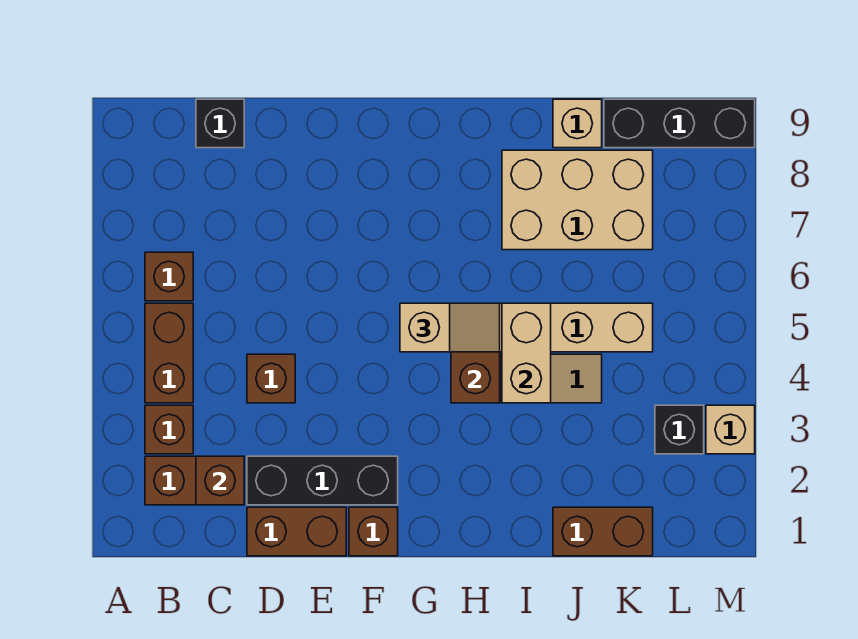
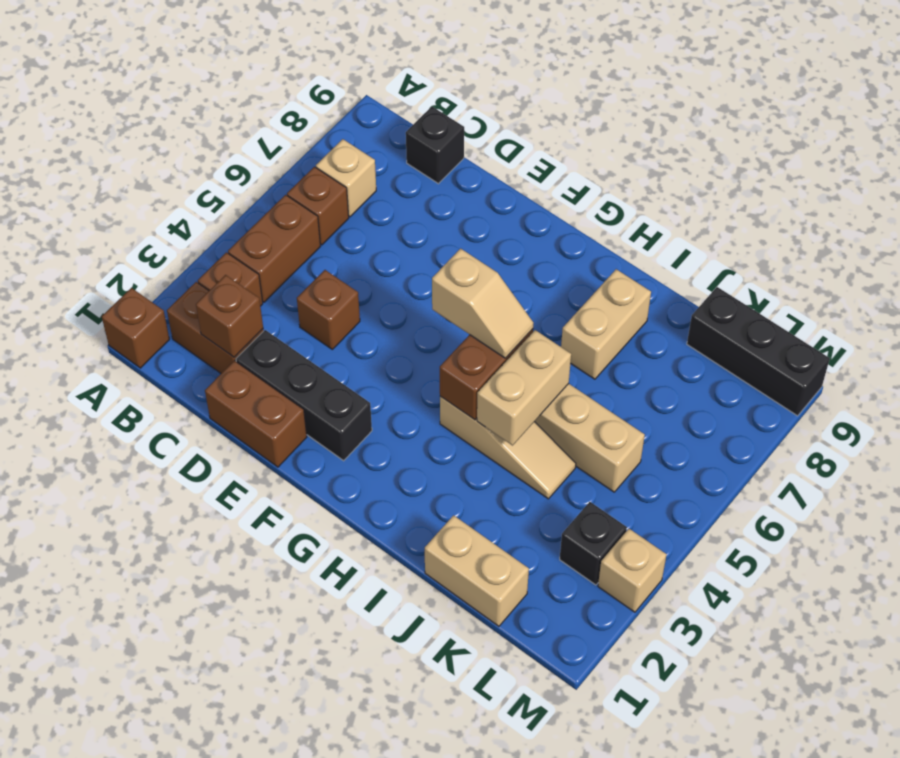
brown brick F1 level 1 -> brown brick A1 level 1
tan brick I7:K8 level 1 -> tan brick I7:I8 level 1
brown brick J1:K1 level 1 -> tan brick J1:K1 level 1
tan brick J9 level 1 -> tan brick B7 level 1

